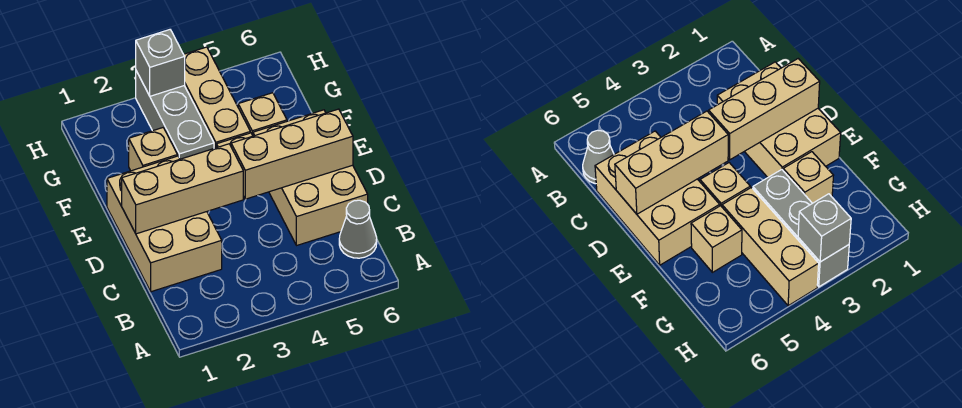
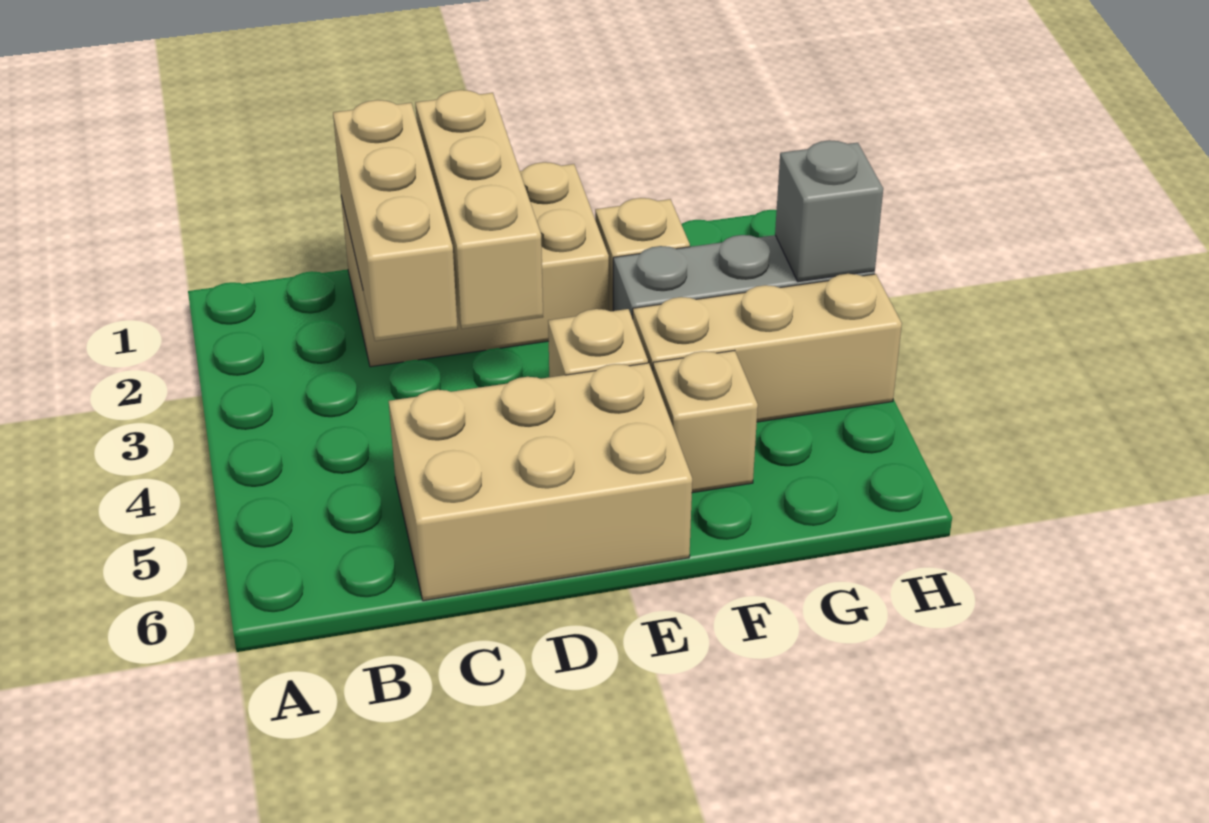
grey cone B6 level 1 -> none
tan brick D4:D6 level 2 -> tan brick C1:C3 level 2

